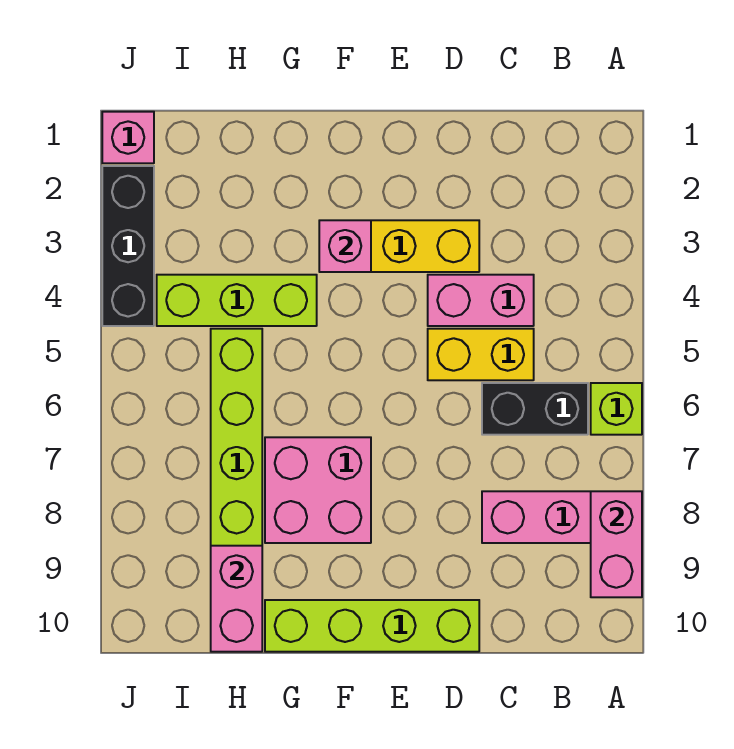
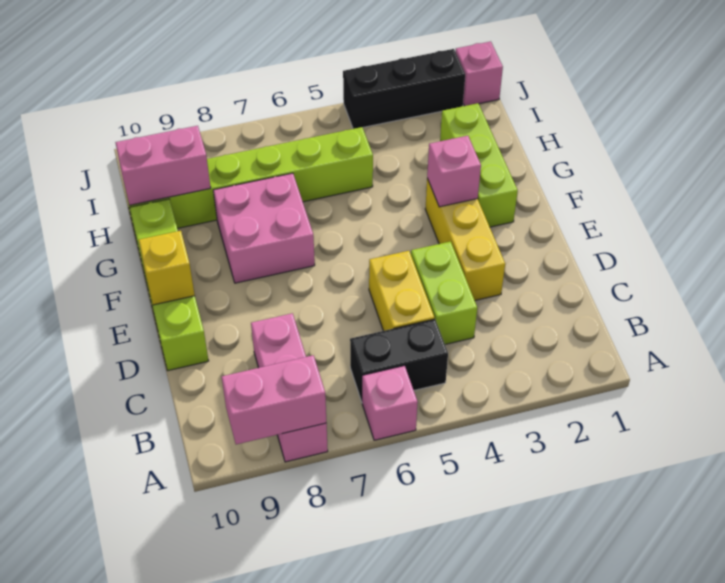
lime brick A6 level 1 -> pink brick A6 level 1
black brick B6:C6 level 1 -> black brick B5:B6 level 1
pink brick C4:D4 level 1 -> lime brick C4:D4 level 1
none -> yellow brick E10 level 2
lime brick G4:I4 level 1 -> lime brick F2:H2 level 1

